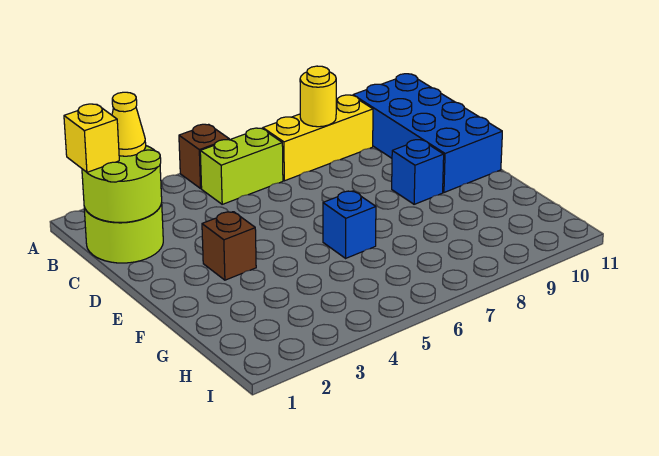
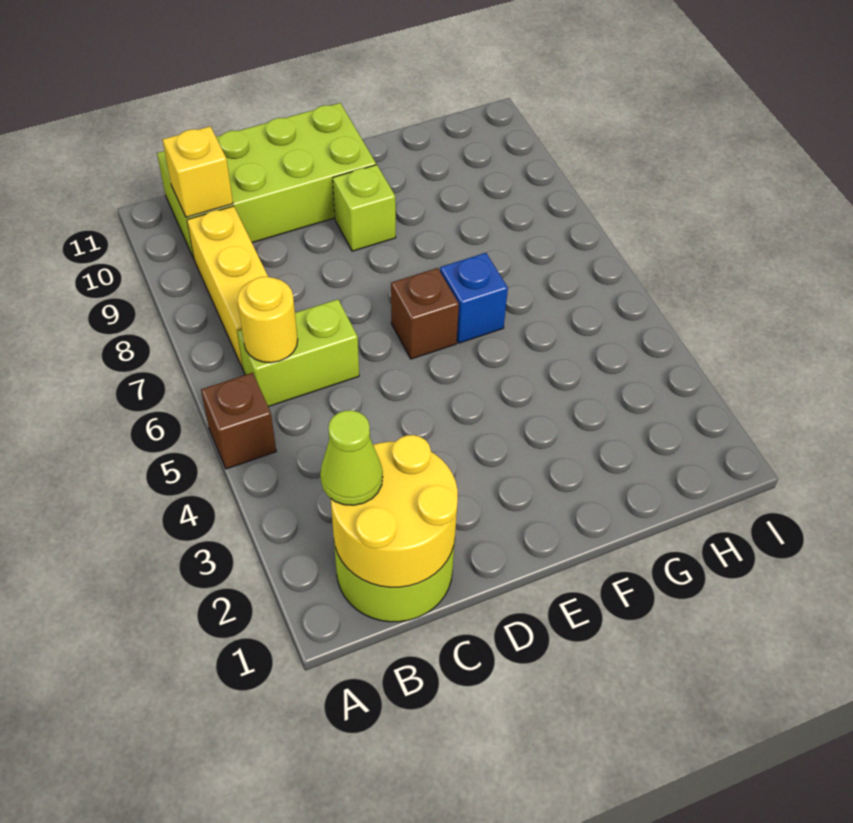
lime round brick B1:C2 level 2 -> yellow round brick B1:C2 level 2
yellow brick B1 level 3 -> yellow brick B10 level 2
yellow cone B2 level 3 -> lime cone B2 level 3
lime brick B5:B6 level 1 -> lime brick B6:C6 level 1
yellow round brick B8 level 2 -> yellow round brick B6 level 2
blue brick B10:E11 level 1 -> lime brick B10:E11 level 1
brown brick E3 level 1 -> brown brick E6 level 1
blue brick E9 level 1 -> lime brick E9 level 1

